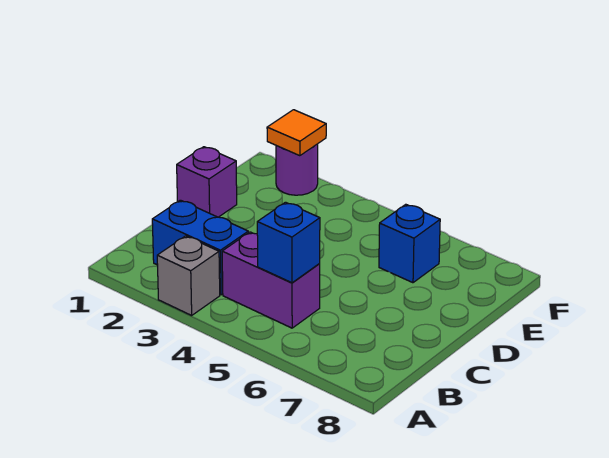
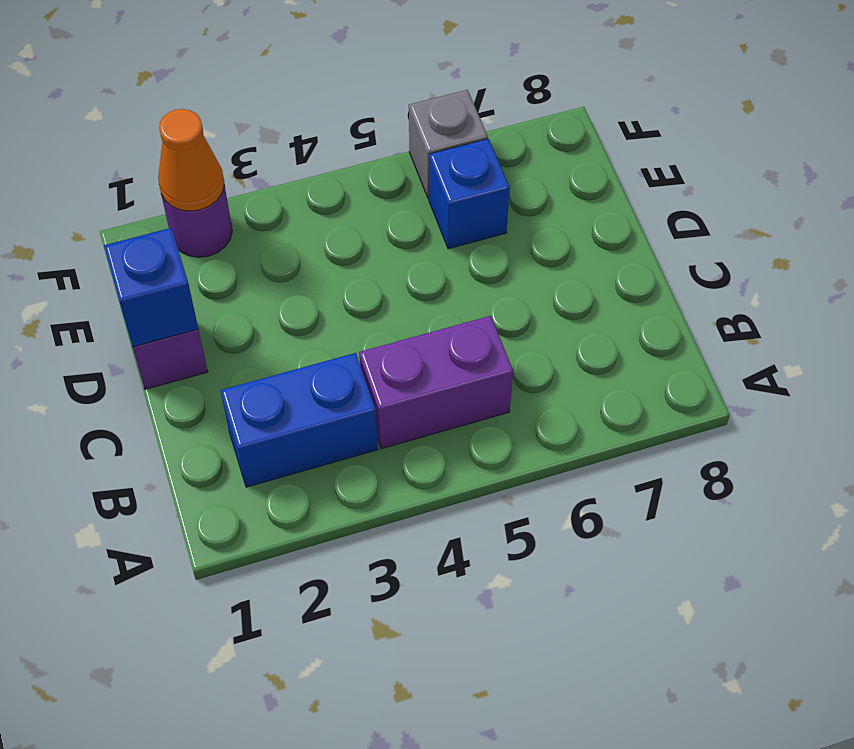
grey brick A3 level 1 -> grey brick F6 level 1
blue brick B5 level 2 -> blue brick D1 level 2
orange tile F2 level 2 -> orange cone F2 level 2

